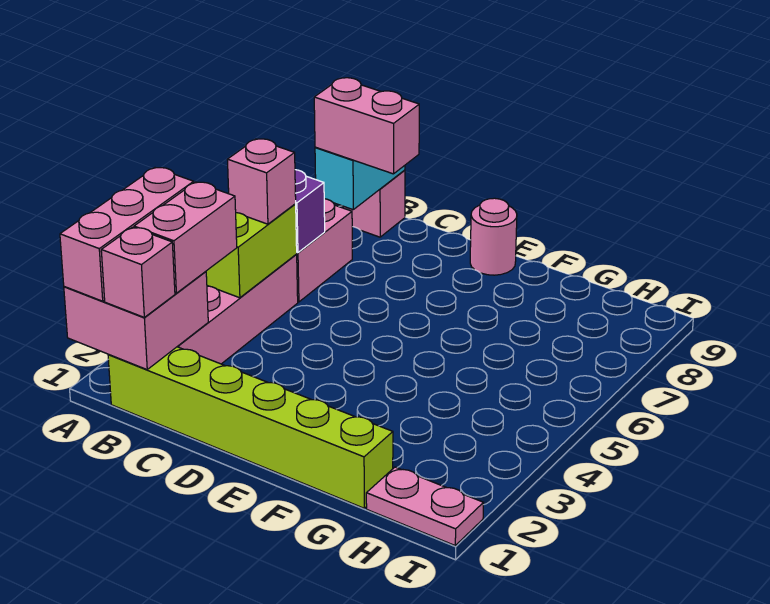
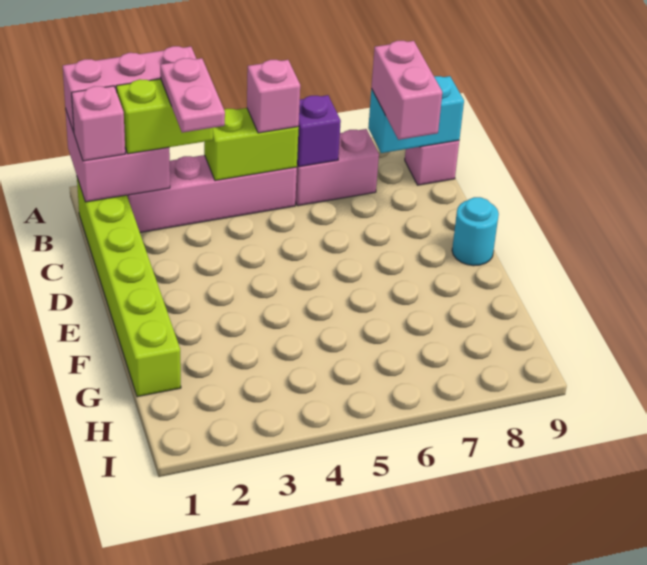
pink brick B2:B3 level 3 -> lime brick B2:B3 level 3
pink round brick E9 level 1 -> cyan round brick E9 level 1
pink plate H1:I1 level 1 -> pink plate B3:C3 level 4

